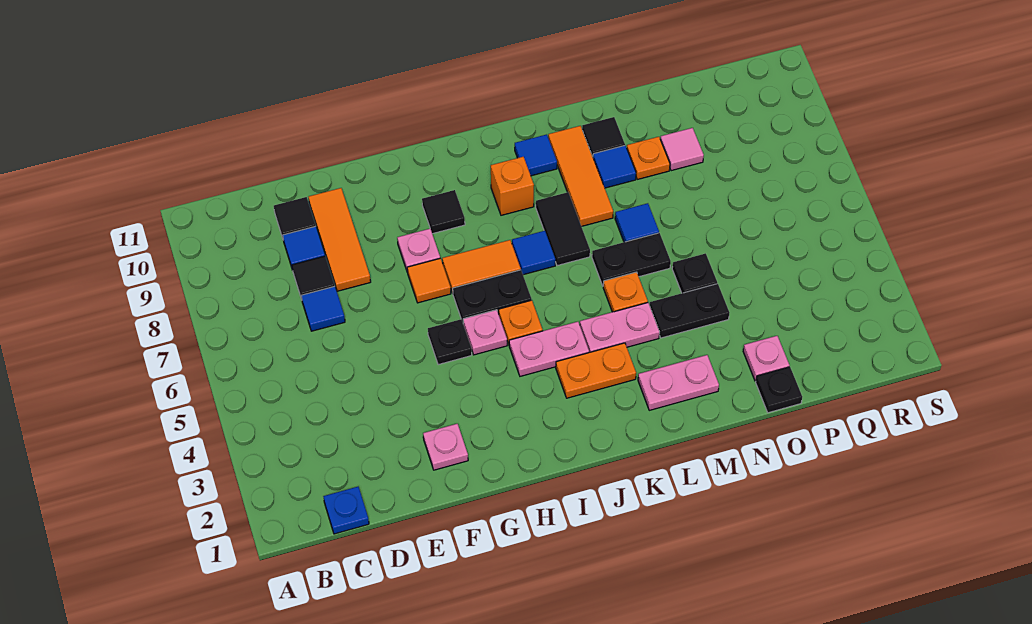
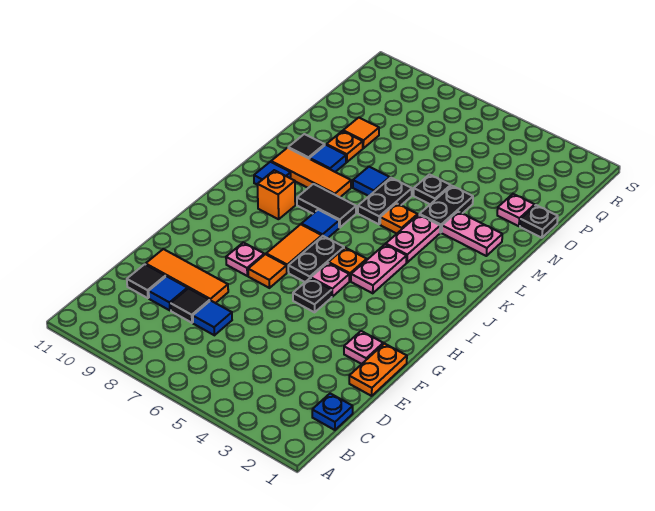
black tile H9 level 1 -> none
orange plate J3:K3 level 1 -> orange plate E1:F1 level 1
pink plate L2:M2 level 1 -> pink plate M2:M3 level 1
pink tile O9 level 1 -> orange tile O9 level 1

